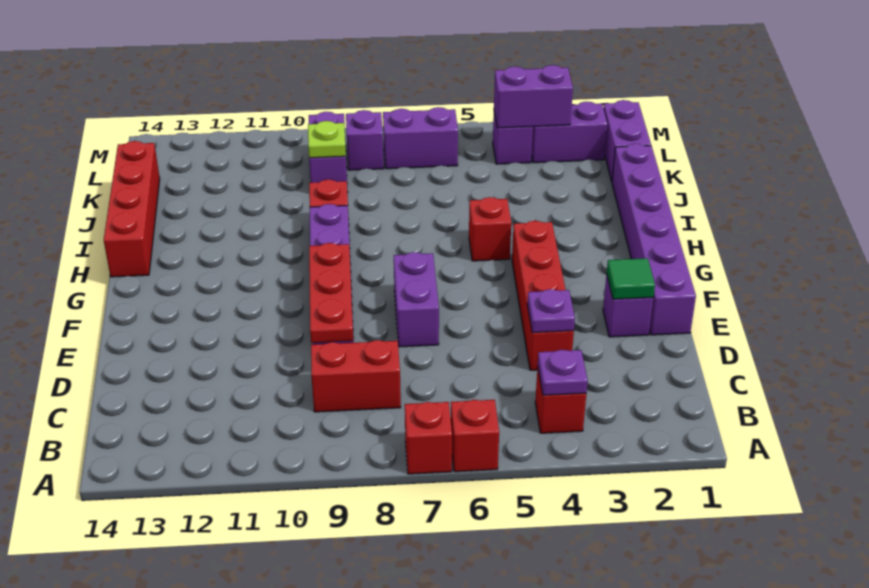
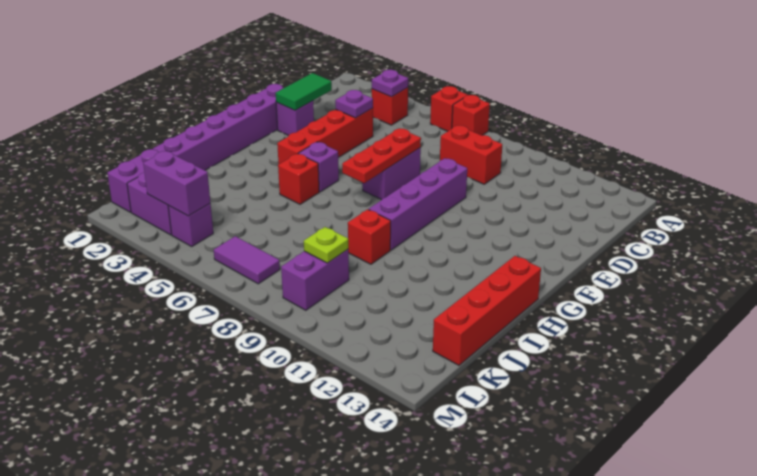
red plate D9:F9 level 2 -> red plate E7:G7 level 2
green tile E2 level 2 -> green tile D2:E2 level 2
purple brick L6:L7 level 1 -> purple tile L6:L7 level 1
purple brick L8 level 1 -> purple brick G5 level 1

